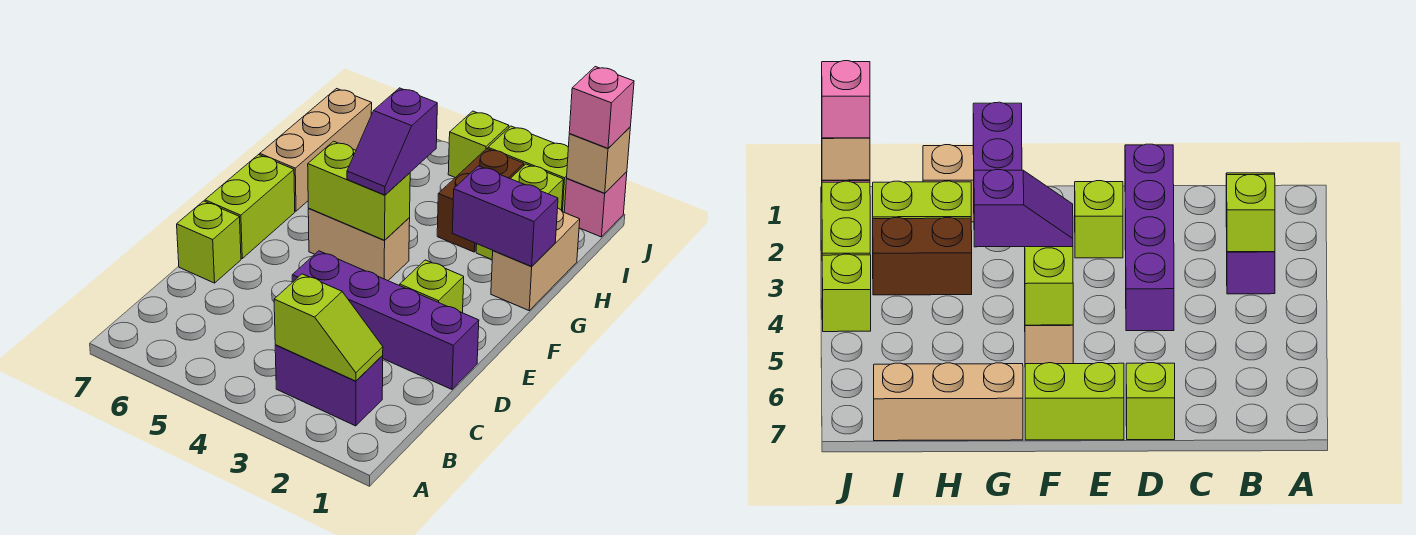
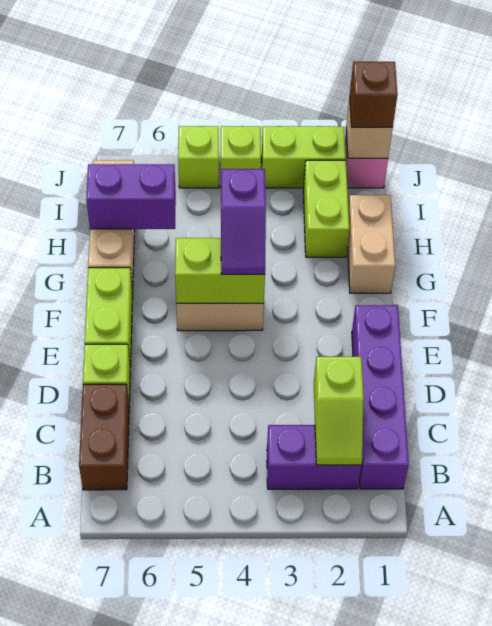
lime slope B2:B3 level 2 top 3 -> lime slope B2:C2 level 2 top C
purple brick D1:D4 level 1 -> purple brick B1:E1 level 1
lime brick E2 level 1 -> lime brick J5 level 1
purple brick G1:G2 level 2 -> purple brick H6:H7 level 2
brown brick H3:I3 level 1 -> brown brick B7:C7 level 1
pink brick J1 level 3 -> brown brick J1 level 3

